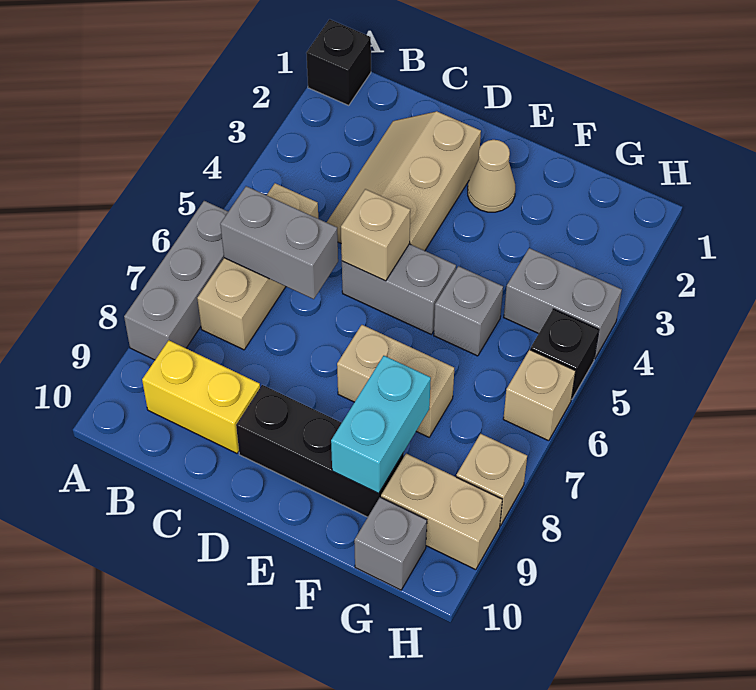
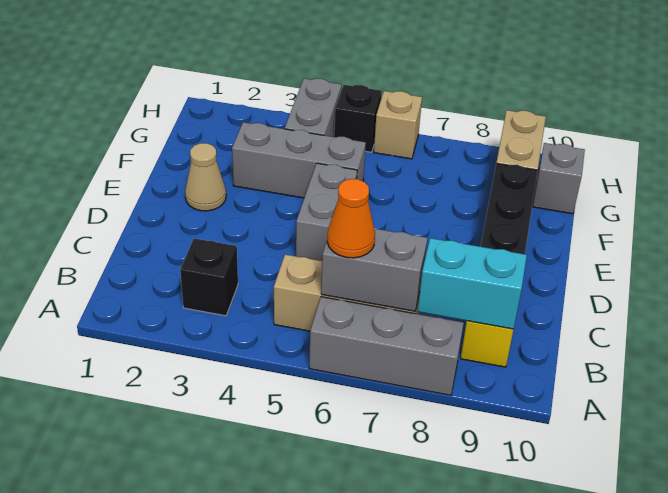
black brick A1 level 1 -> black brick B3 level 1
grey brick B6:C6 level 2 -> grey brick B6:B7 level 2
none -> orange cone B6 level 3
tan slope C2:D4 level 1 top D -> none
tan brick D5 level 2 -> none
tan brick E7:F7 level 1 -> none
grey brick F5 level 1 -> grey brick F3:F5 level 1
cyan brick F8:F9 level 2 -> cyan brick B8:B9 level 2
tan brick H8 level 1 -> none

